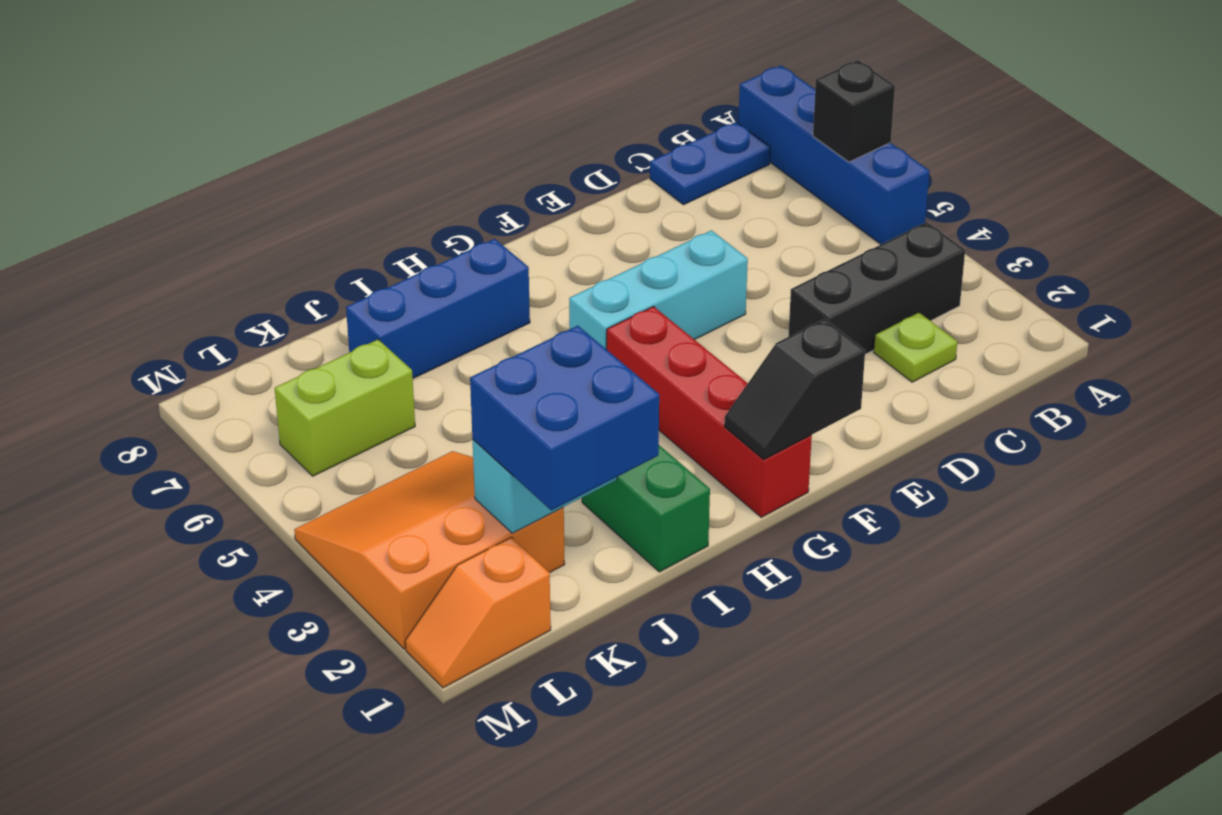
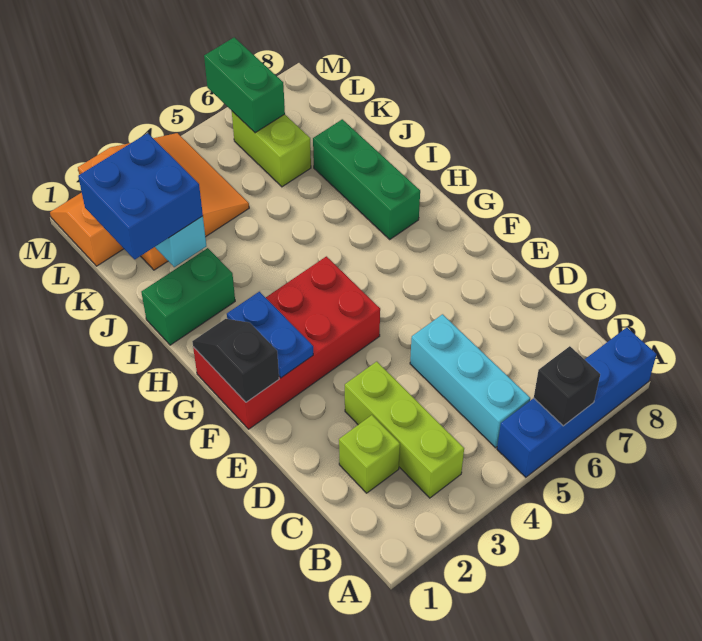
black brick B3:D3 level 1 -> lime brick B3:D3 level 1
blue plate B8:C8 level 1 -> blue plate F2:G2 level 2
lime plate C2 level 1 -> lime brick C2 level 1
cyan brick E5:G5 level 1 -> cyan brick B5:D5 level 1
red brick G1:G4 level 1 -> red brick F1:G4 level 1
blue brick H7:J7 level 1 -> green brick H7:J7 level 1
none -> green brick L6:M6 level 2

